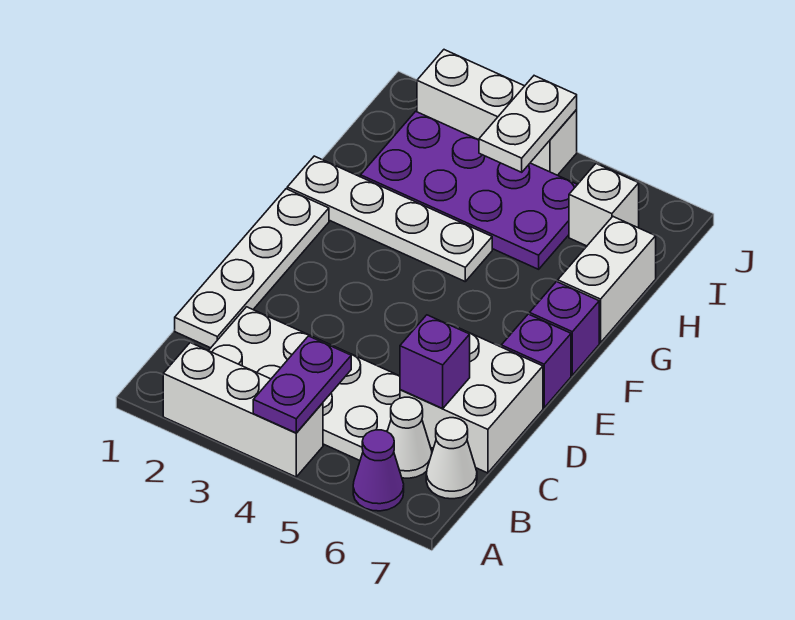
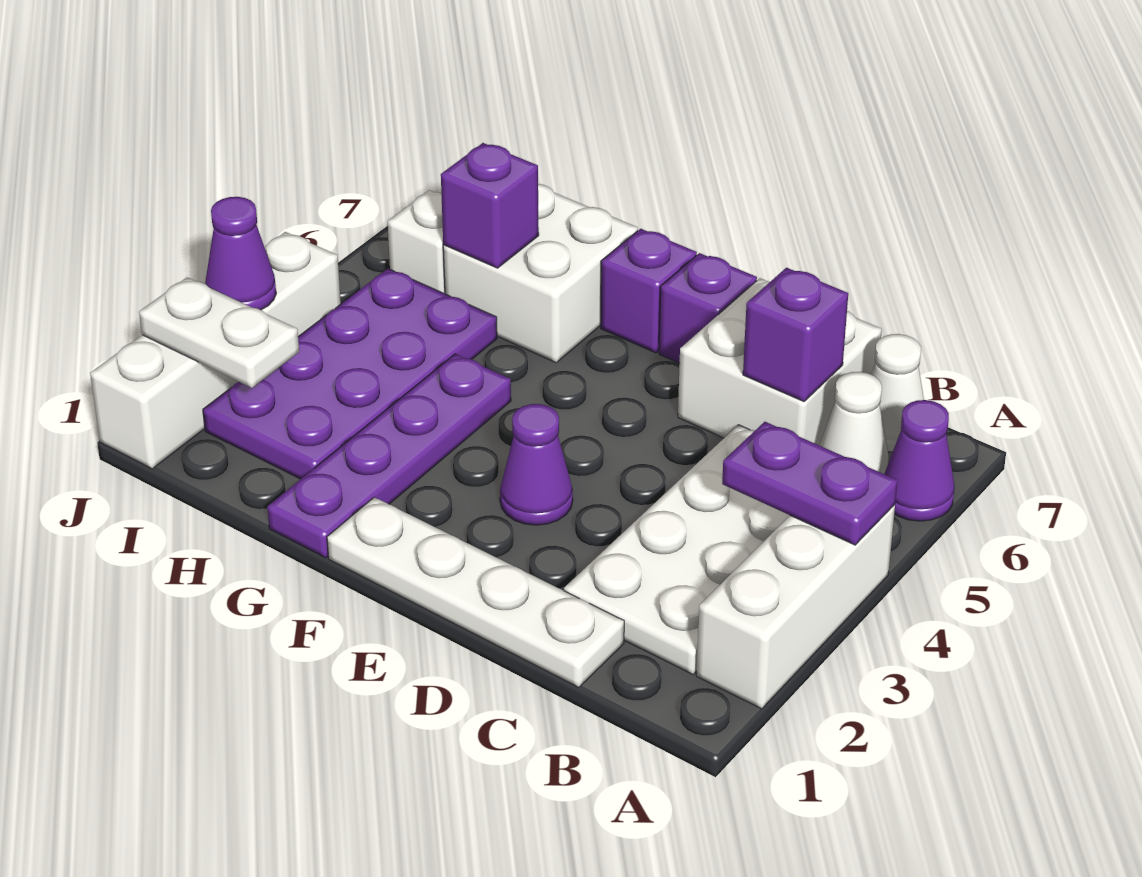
none -> purple cone E3 level 1
white plate G1:G4 level 1 -> purple plate G1:G4 level 1
white brick G7:H7 level 1 -> white brick G6:H7 level 1
none -> purple brick H6 level 2
white plate I4:J4 level 2 -> white plate I2:J2 level 2
white brick J2:J4 level 1 -> white brick J1:J4 level 1
none -> purple cone J3 level 2

